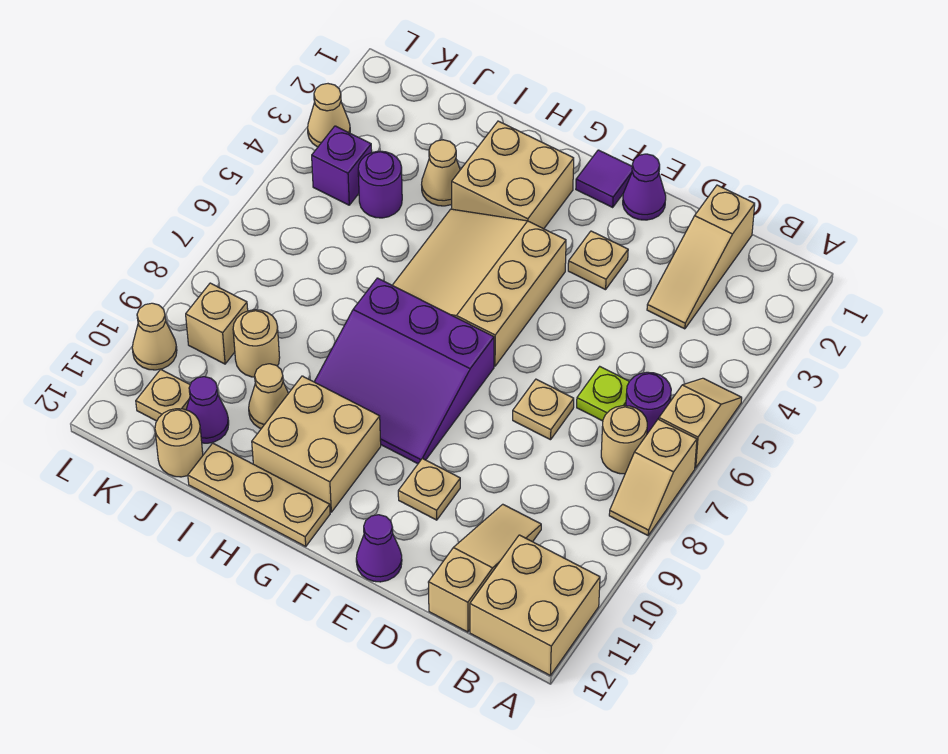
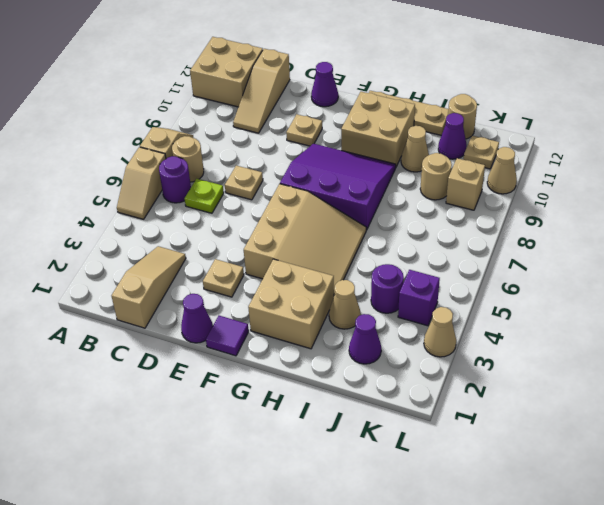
none -> purple cone J2 level 1

